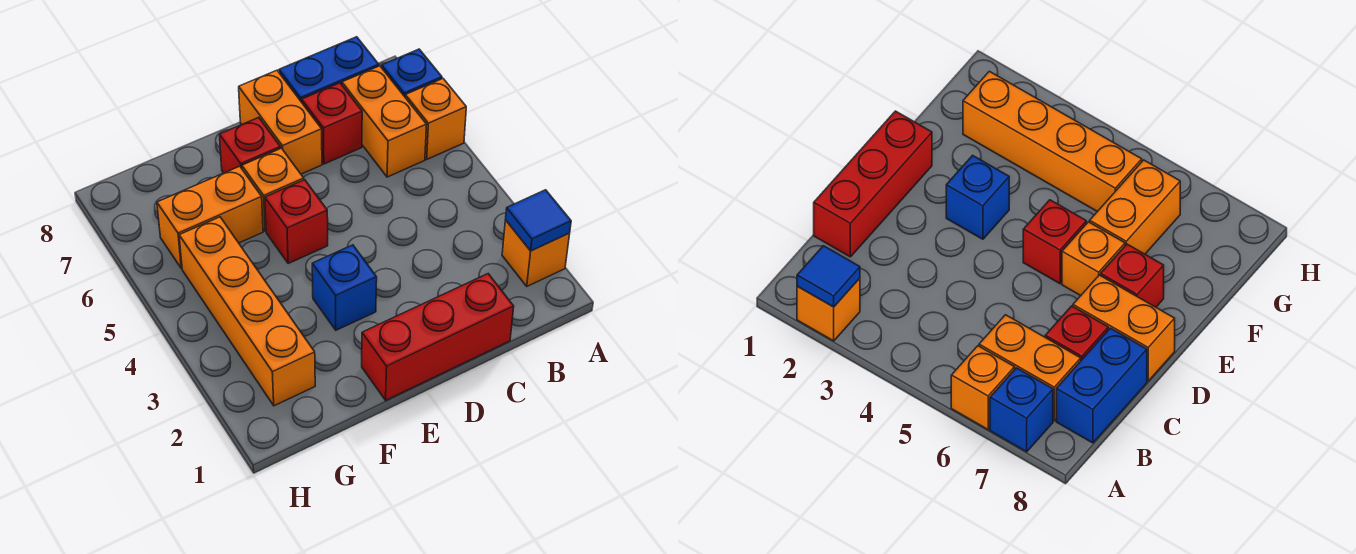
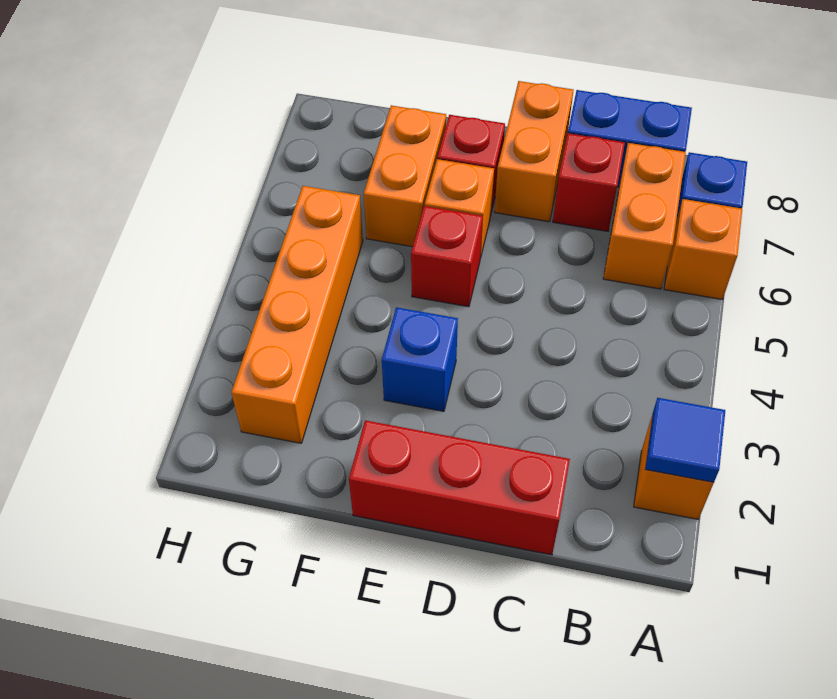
orange brick F6:G6 level 1 -> orange brick F6:F7 level 1

